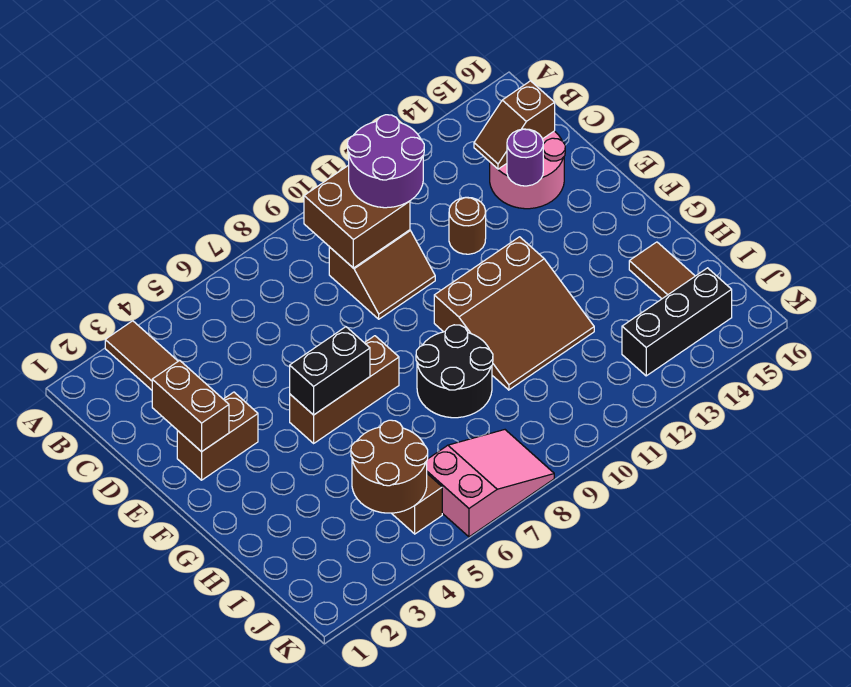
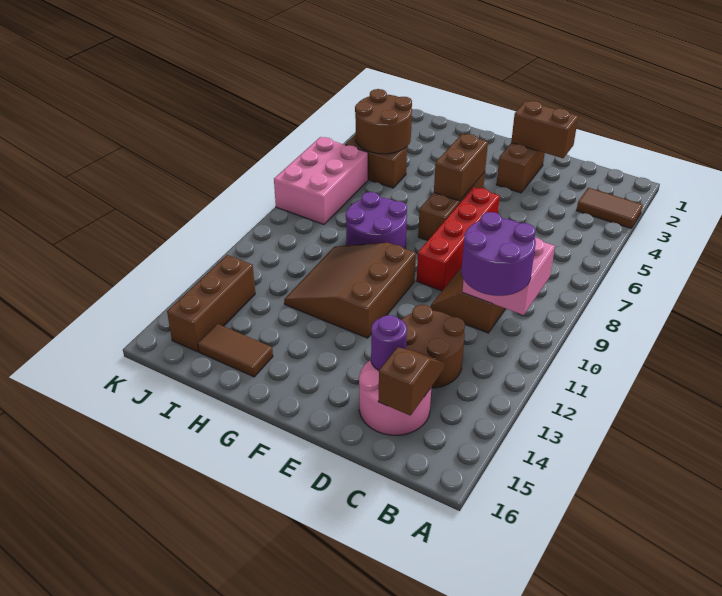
brown brick B9:C10 level 2 -> pink brick B9:C10 level 2
brown round brick D12 level 1 -> brown round brick C12:D13 level 1
none -> red brick E6:E9 level 1
black brick F5:F6 level 2 -> brown brick F5:F6 level 2
black round brick G8:H9 level 1 -> purple round brick G8:H9 level 1
pink slope J6:K8 level 1 top 6 -> pink brick J6:K8 level 1
black brick J13:J15 level 1 -> brown brick J13:J15 level 1

